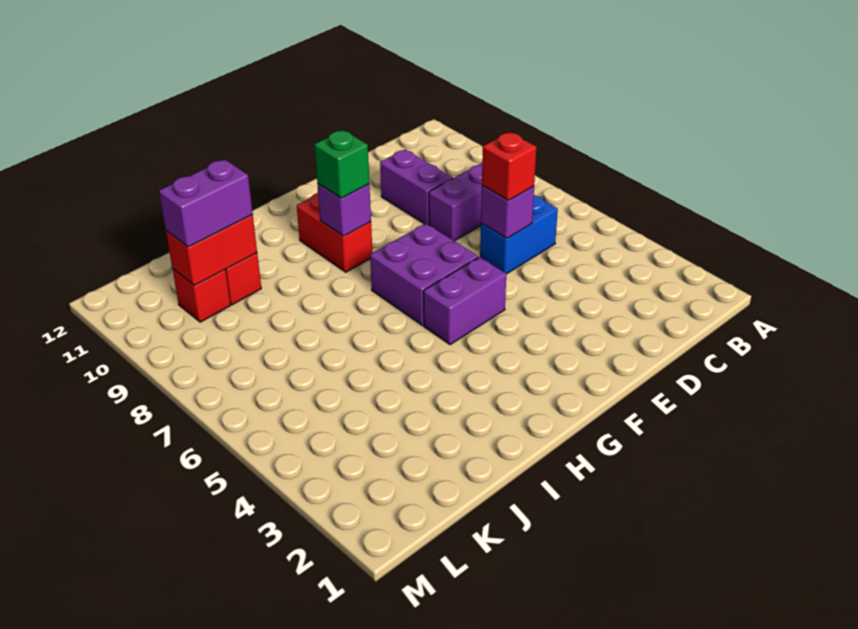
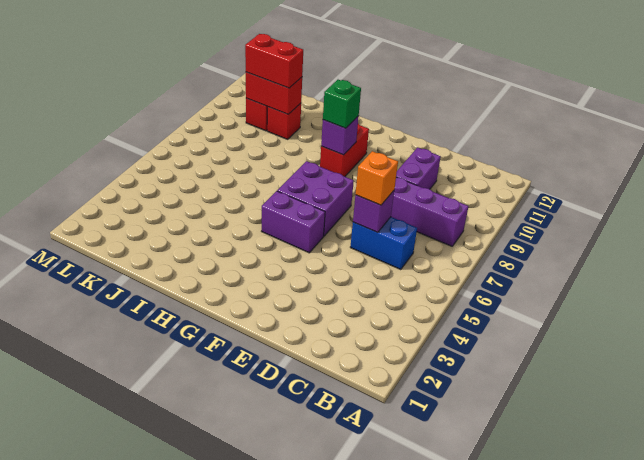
red brick D6 level 3 -> orange brick D6 level 3
purple brick J10:K10 level 3 -> red brick J10:K10 level 3

